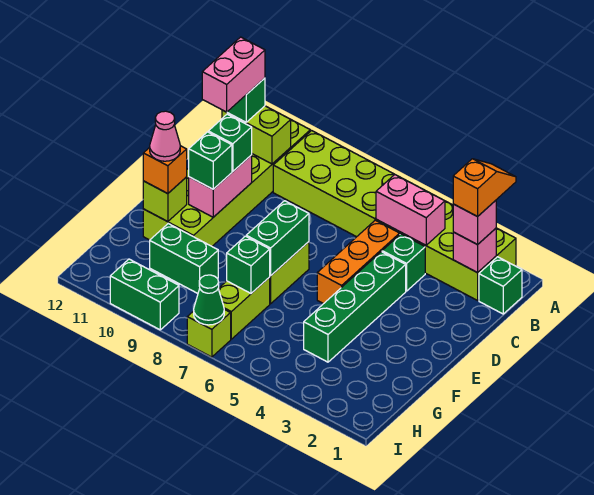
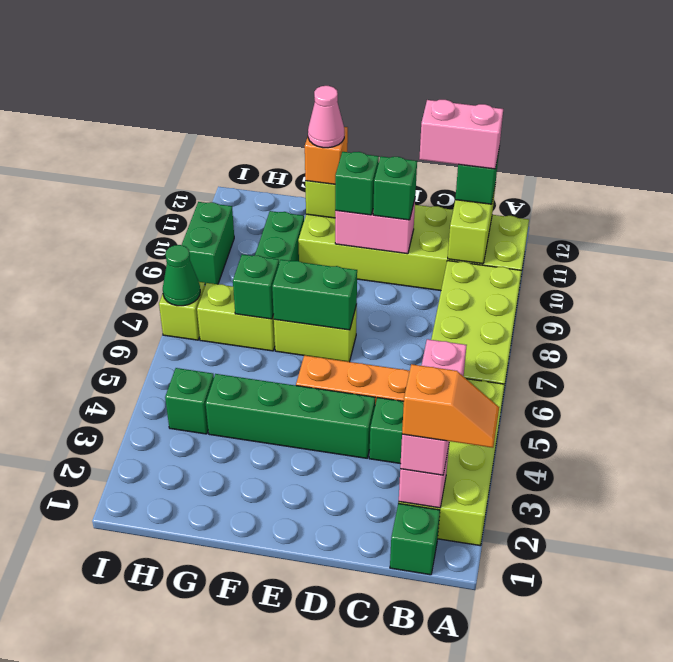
none -> green brick H4 level 1

